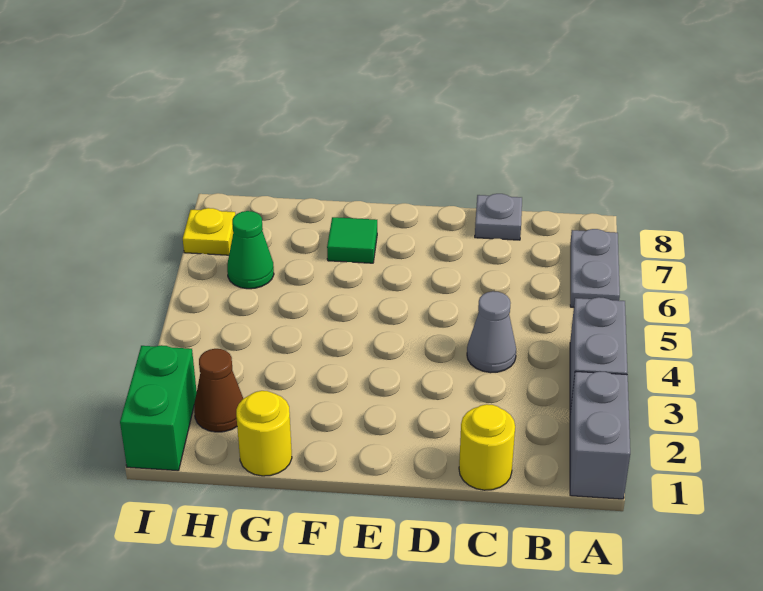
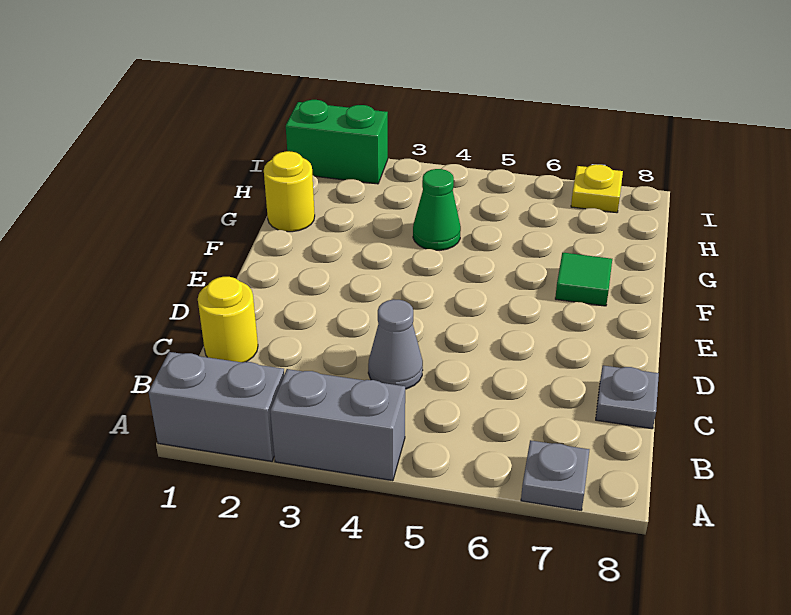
grey plate A6:A7 level 1 -> grey plate A7 level 1
brown cone H2 level 1 -> none
green cone H6 level 1 -> green cone G4 level 1

